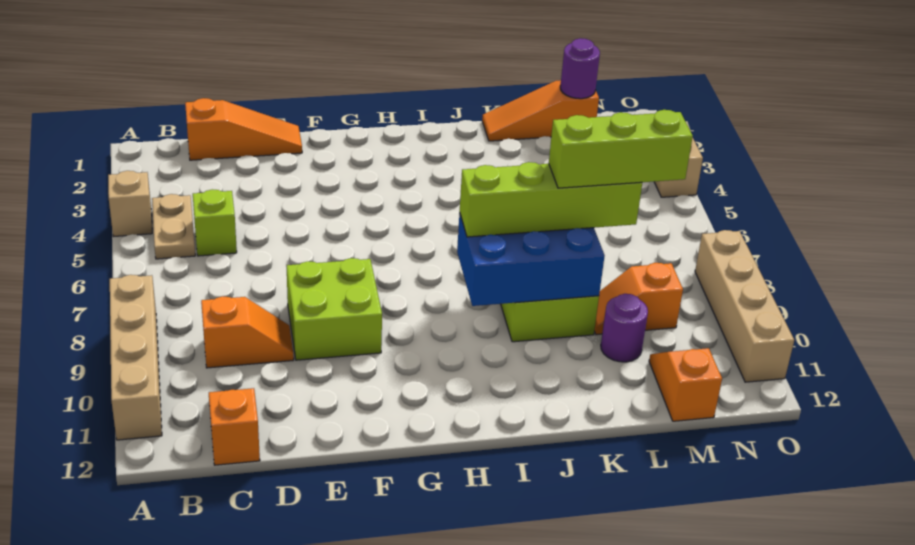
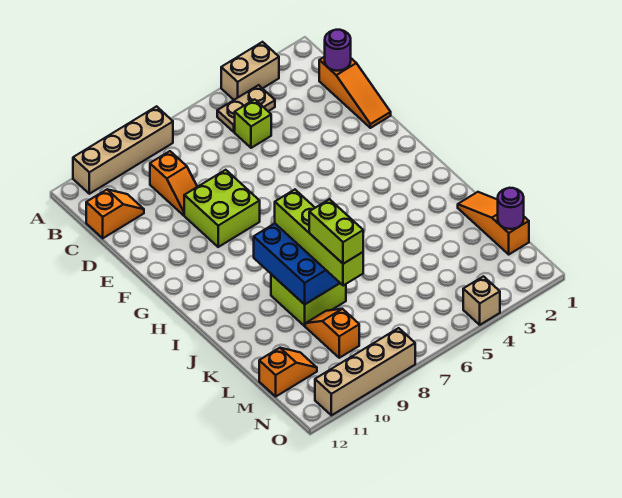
tan brick A4 level 1 -> tan brick A3:A4 level 1
lime brick K8:M8 level 4 -> lime brick K8:L8 level 4
purple round brick L10 level 1 -> purple round brick C1 level 2

